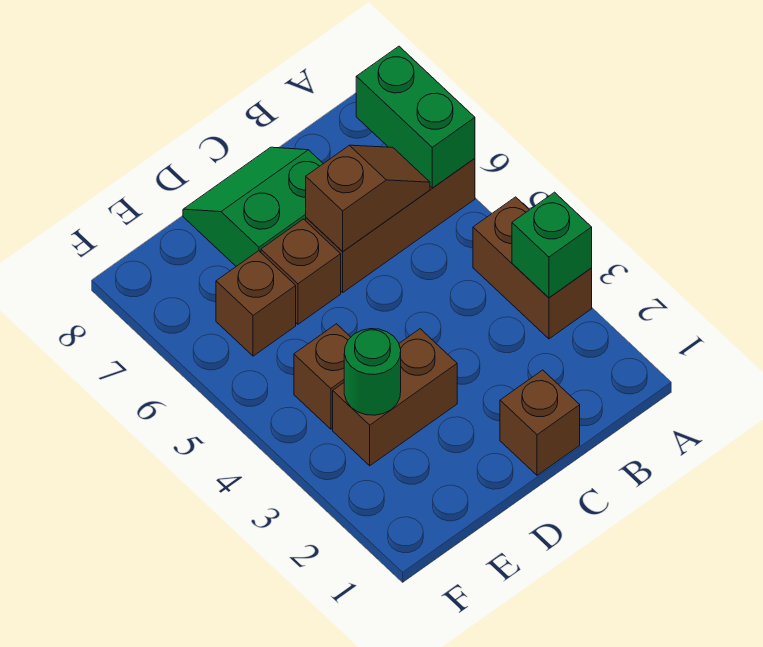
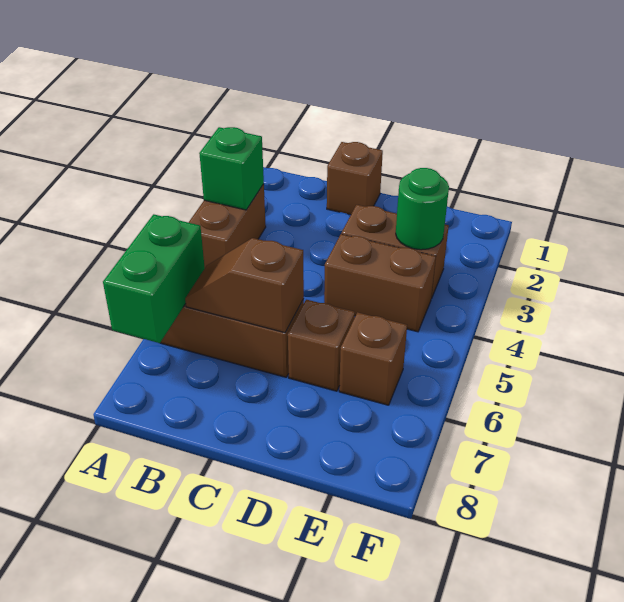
green slope C7:D8 level 1 top 7 -> none
brown brick E4 level 1 -> brown brick D4:E4 level 1

